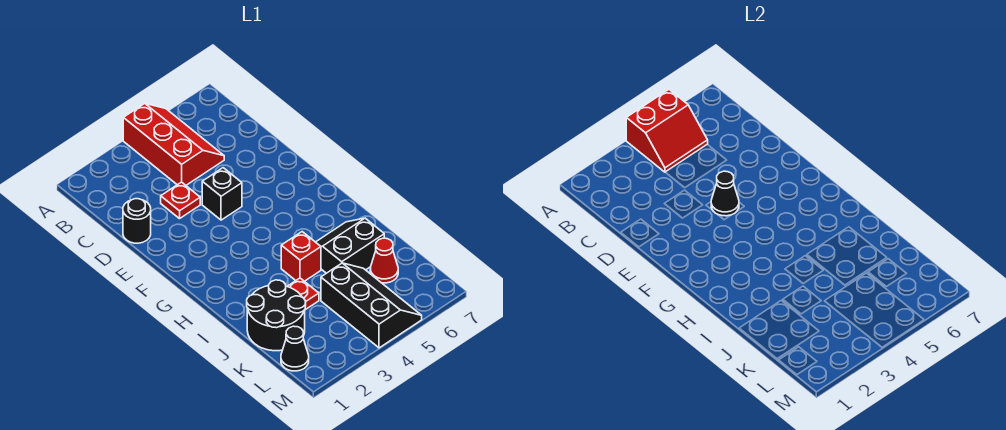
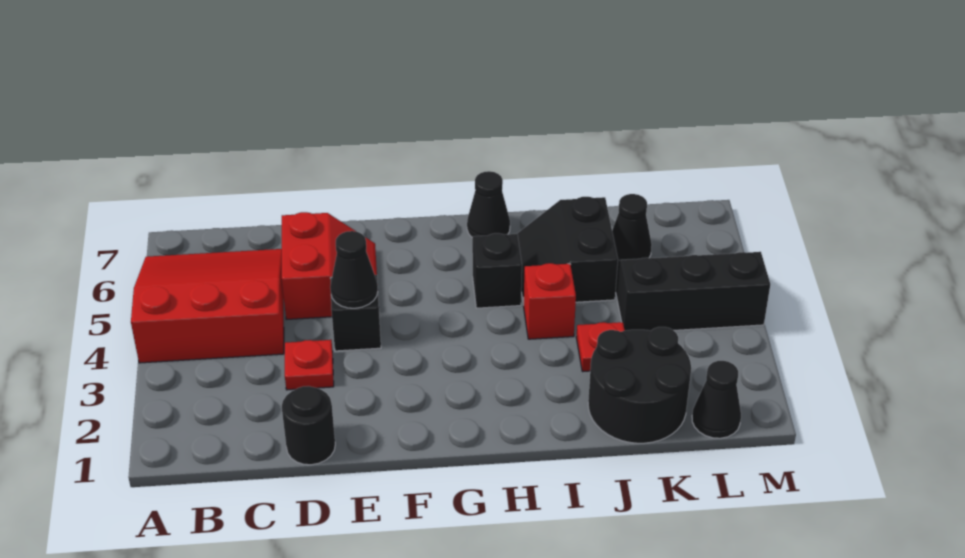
red slope A4:C5 level 1 top 4 -> red slope A4:C6 level 1 top 4
red slope A4:B5 level 2 top A -> red slope D5:E6 level 1 top D
none -> black brick H5 level 1
none -> black cone H7 level 1
red cone K6 level 1 -> black cone K6 level 1

